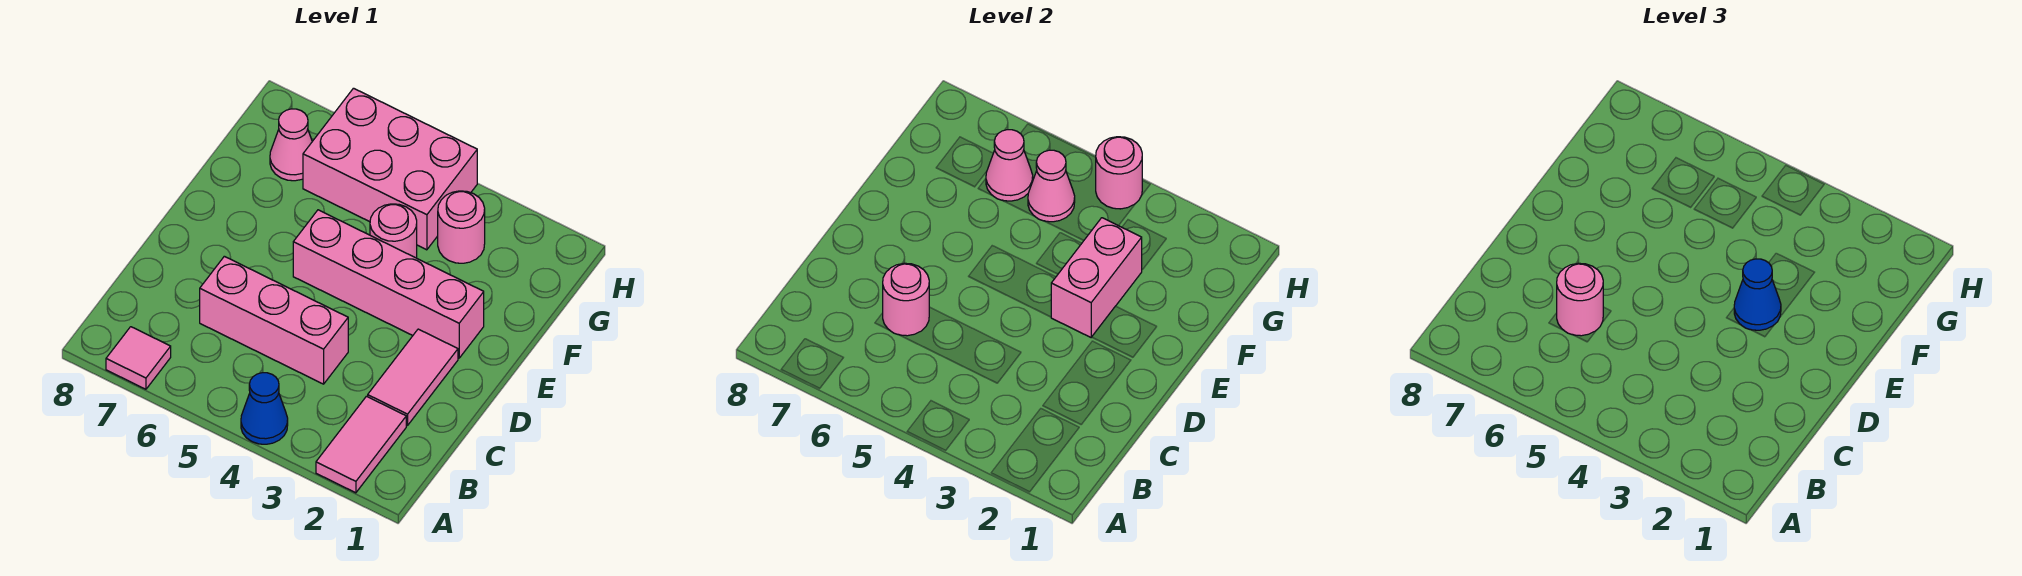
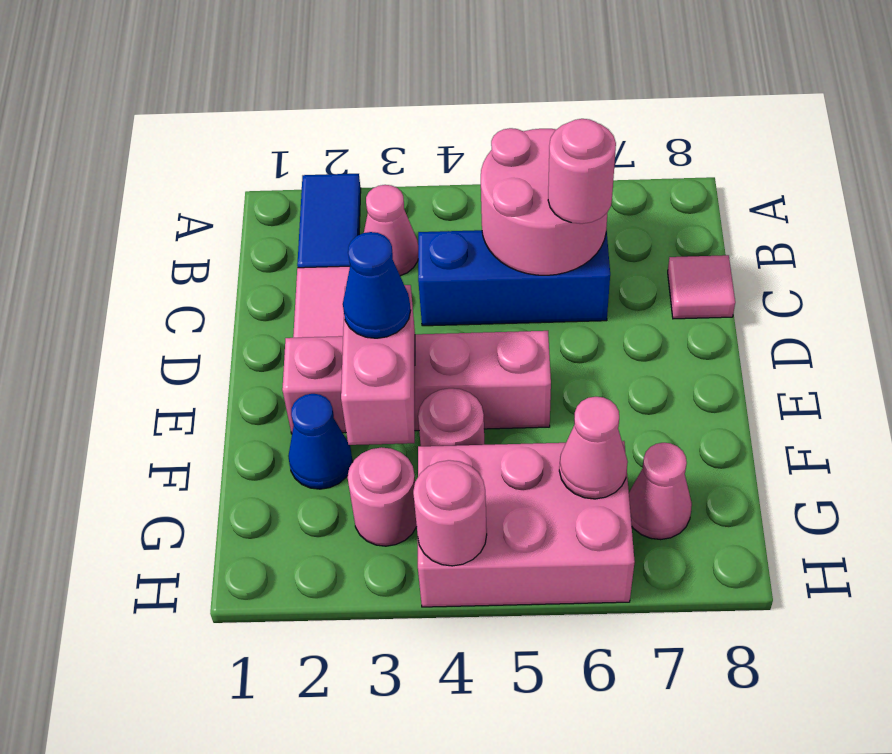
pink tile A2:B2 level 1 -> blue tile A2:B2 level 1
blue cone A4 level 1 -> blue cone F2 level 1
pink tile A7 level 1 -> pink tile C8 level 1
pink brick C4:C6 level 1 -> blue brick C4:C6 level 1
pink round brick C6 level 2 -> pink round brick B5:C6 level 2
pink cone G5 level 2 -> pink cone B3 level 1

